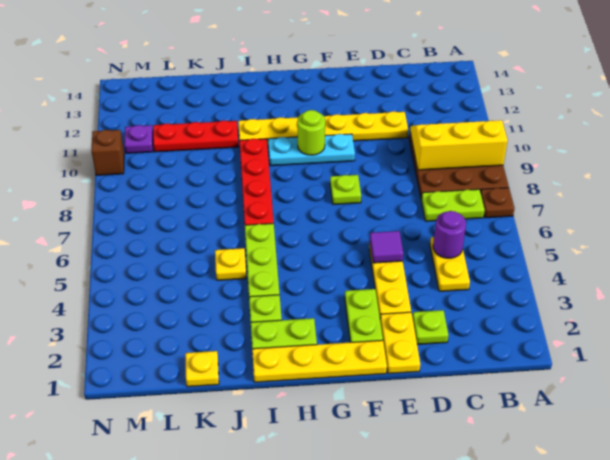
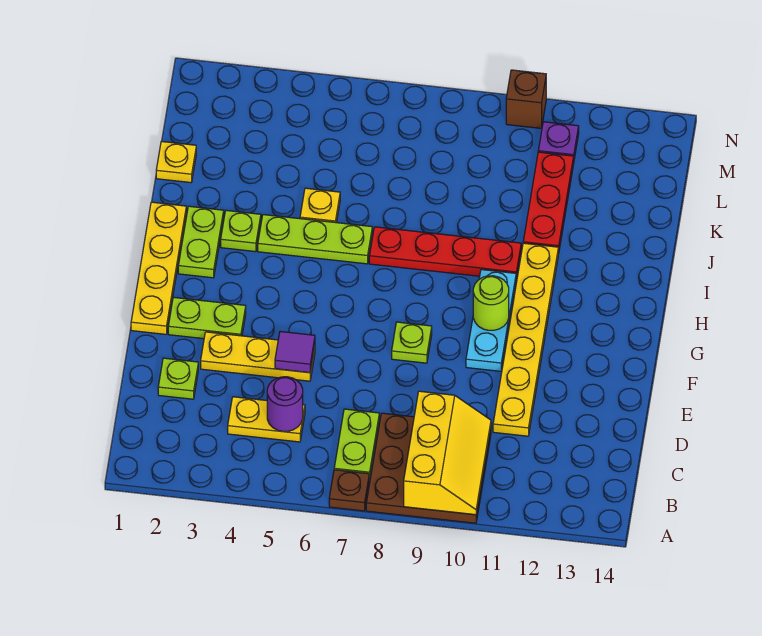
yellow plate E1:E2 level 1 -> none

